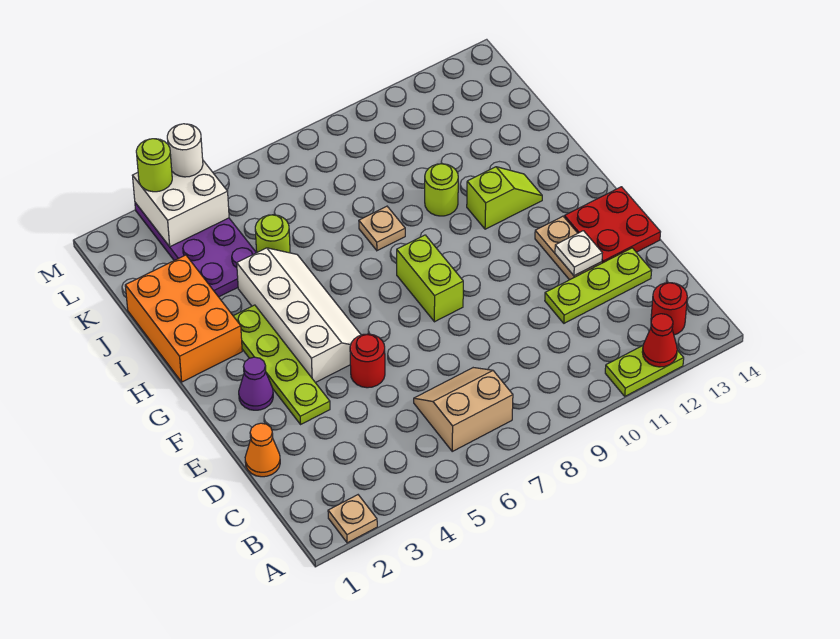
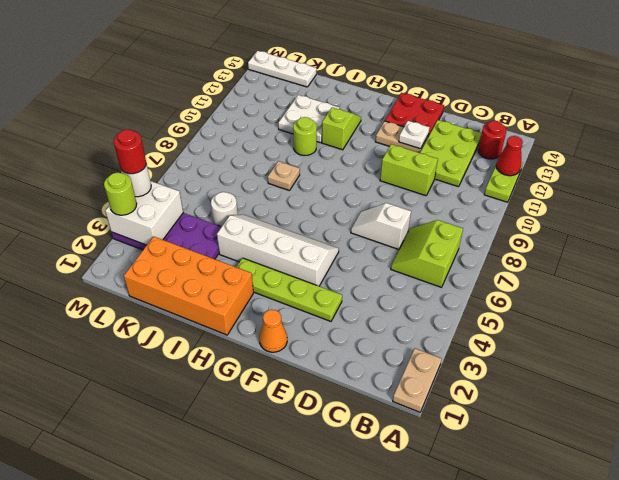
tan plate A2 level 1 -> tan plate A1:A2 level 1
tan slope B6:C7 level 1 top B -> lime slope B6:C7 level 1 top B
orange cone D1 level 1 -> orange cone F1 level 1
none -> white slope D7:E7 level 1 top D
lime plate D11:D13 level 1 -> lime plate C11:D13 level 1
red round brick E5 level 1 -> red round brick M4 level 4
purple cone F2 level 1 -> none
lime brick F8:G8 level 1 -> lime brick D10:E10 level 1
orange brick H1:J2 level 1 -> orange brick H1:K2 level 1
none -> white plate I11:J12 level 1
lime round brick J5 level 1 -> white round brick J5 level 1
none -> white plate K14:M14 level 1

